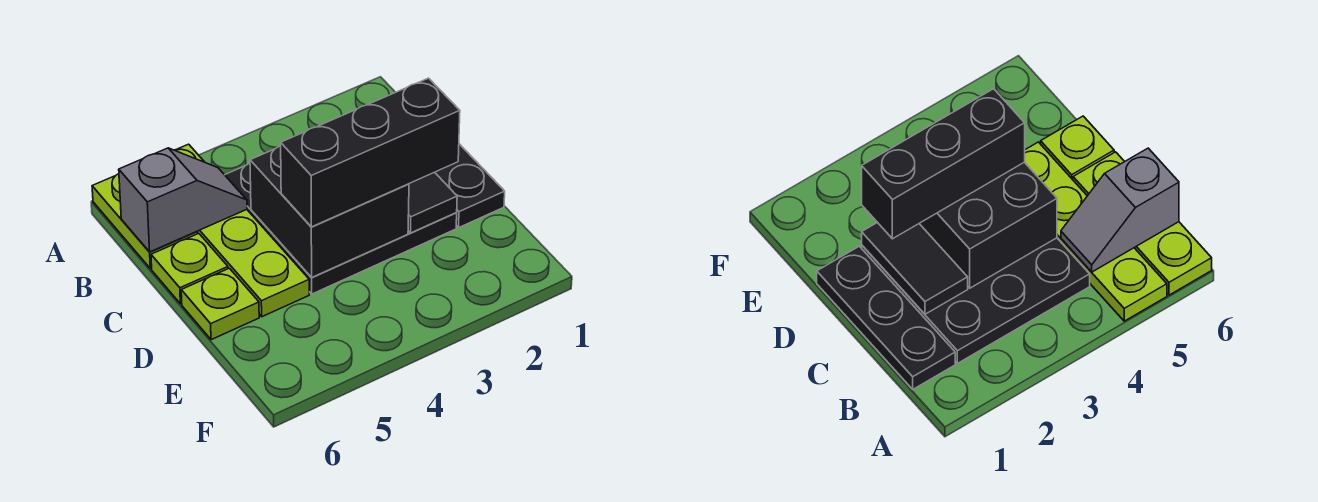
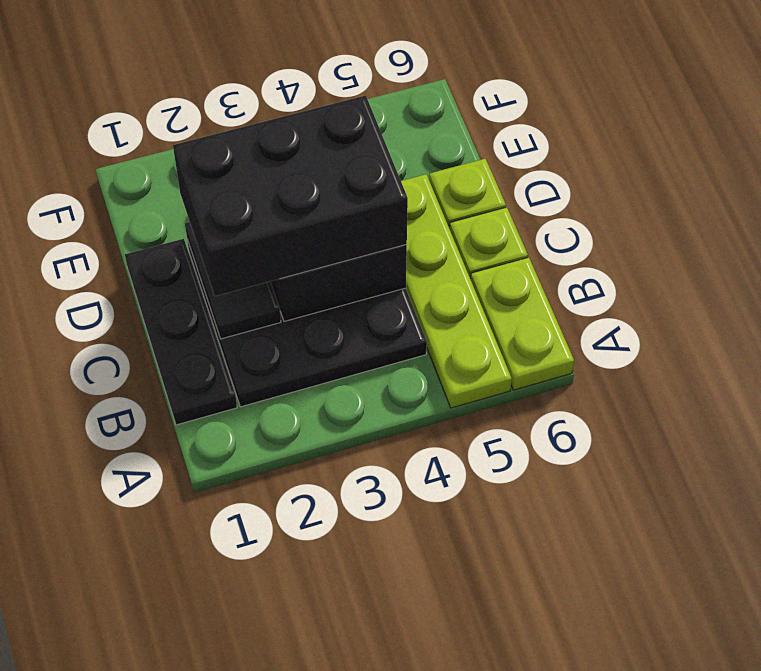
grey slope B5:B6 level 2 top 6 -> none
black brick D2:D4 level 3 -> black brick C2:D4 level 3

